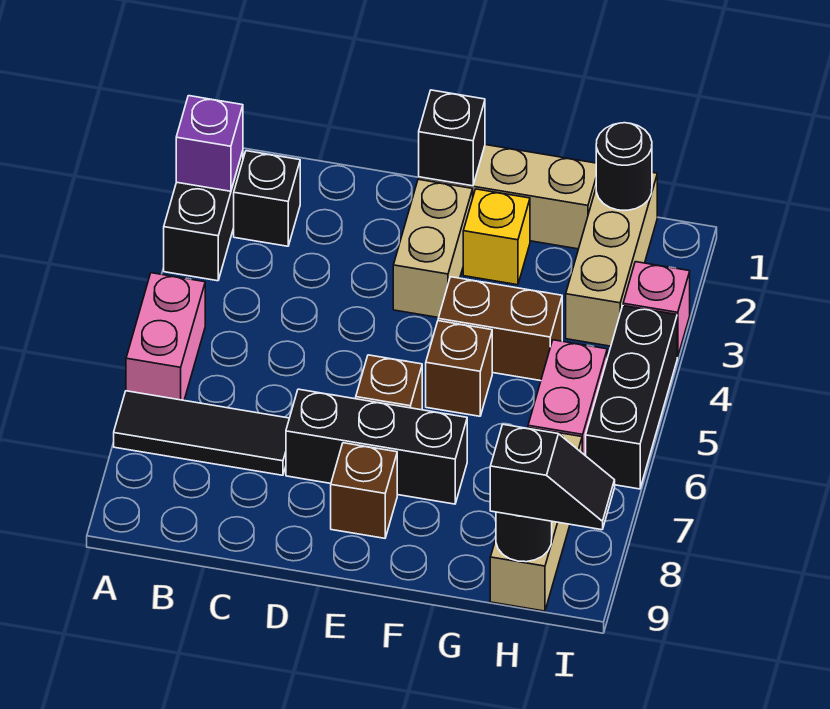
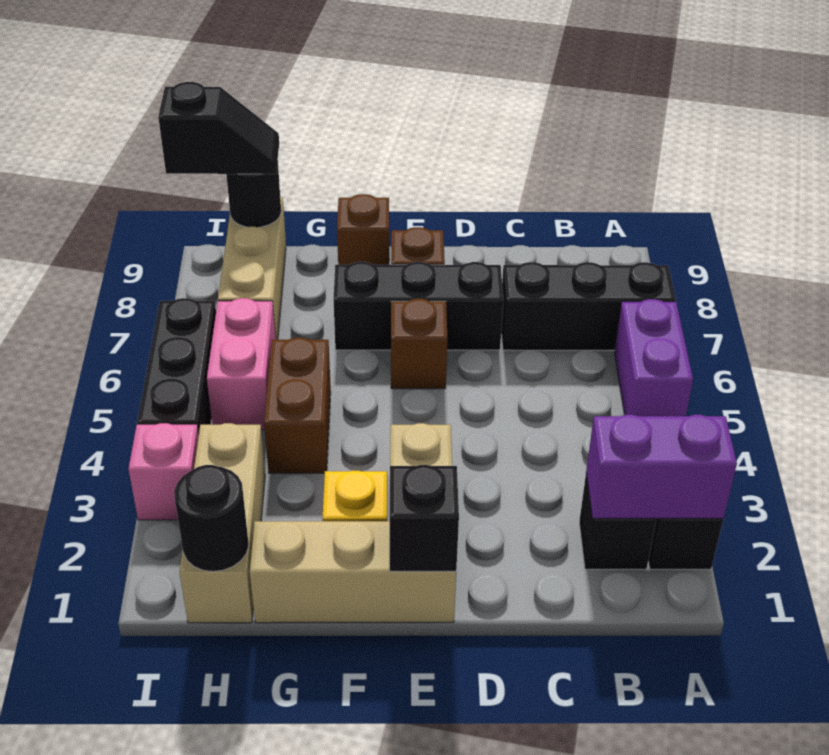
purple brick A2 level 2 -> purple brick A2:B2 level 2
pink brick A5:A6 level 1 -> purple brick A5:A6 level 1
black tile A7:C7 level 1 -> black brick A7:C7 level 1
brown brick F4:G4 level 1 -> brown brick G4:G5 level 1
brown brick F5 level 1 -> brown brick F9 level 1
black slope H9:I9 level 3 top H -> black slope H9:I9 level 3 top I

